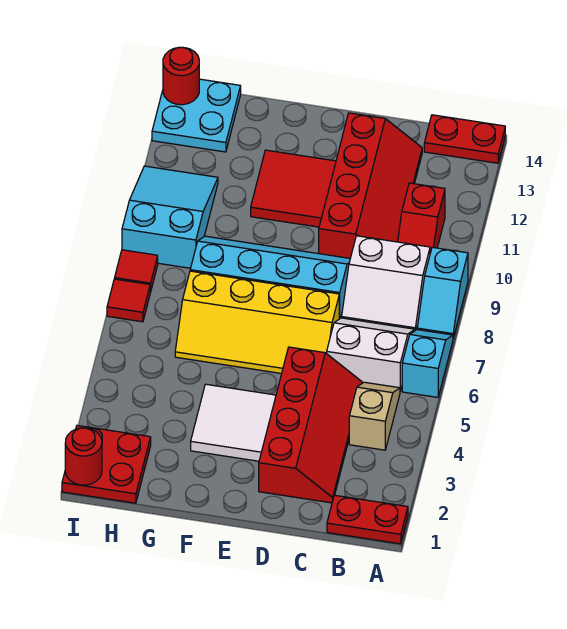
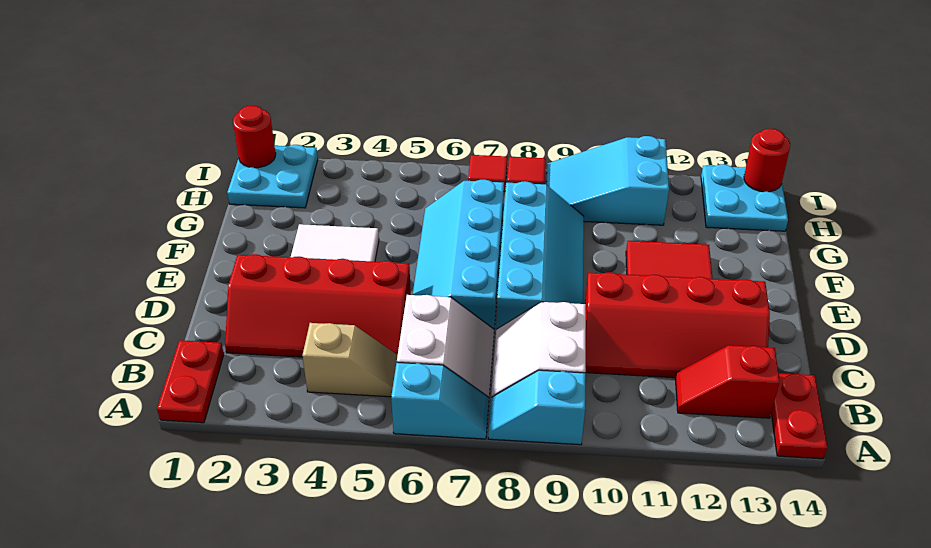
red slope B10:B11 level 1 top 11 -> red slope B12:B13 level 1 top 13
yellow slope D6:G7 level 1 top 7 -> cyan slope D6:G7 level 1 top 7
red plate H1:I2 level 1 -> cyan plate H1:I2 level 1
cyan slope H9:I11 level 1 top 9 -> cyan slope H9:I11 level 1 top 11

